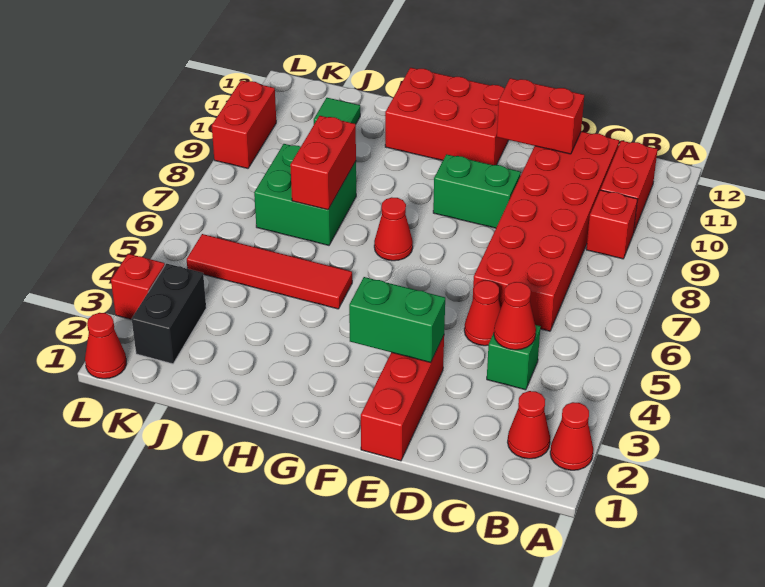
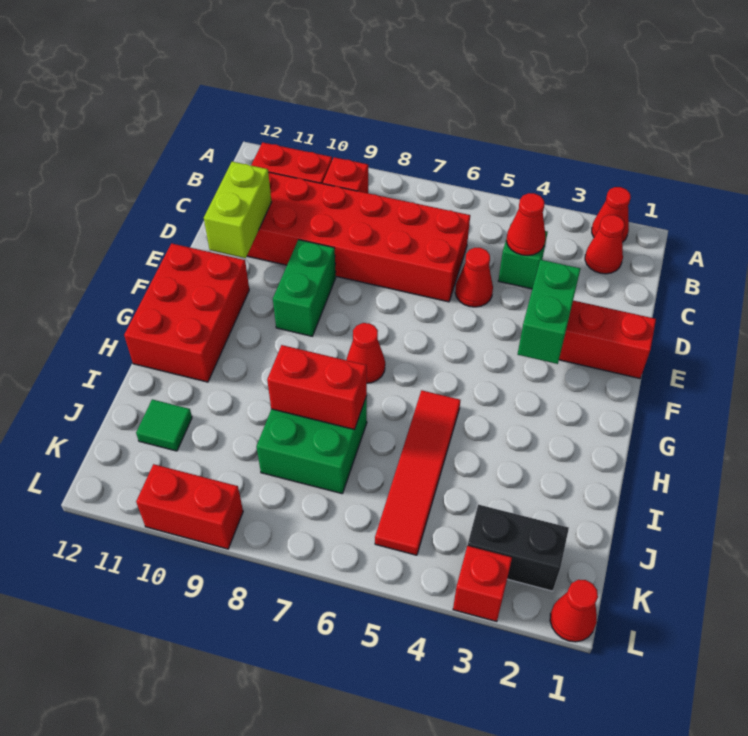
red brick D11:E11 level 2 -> lime brick D11:E11 level 2

